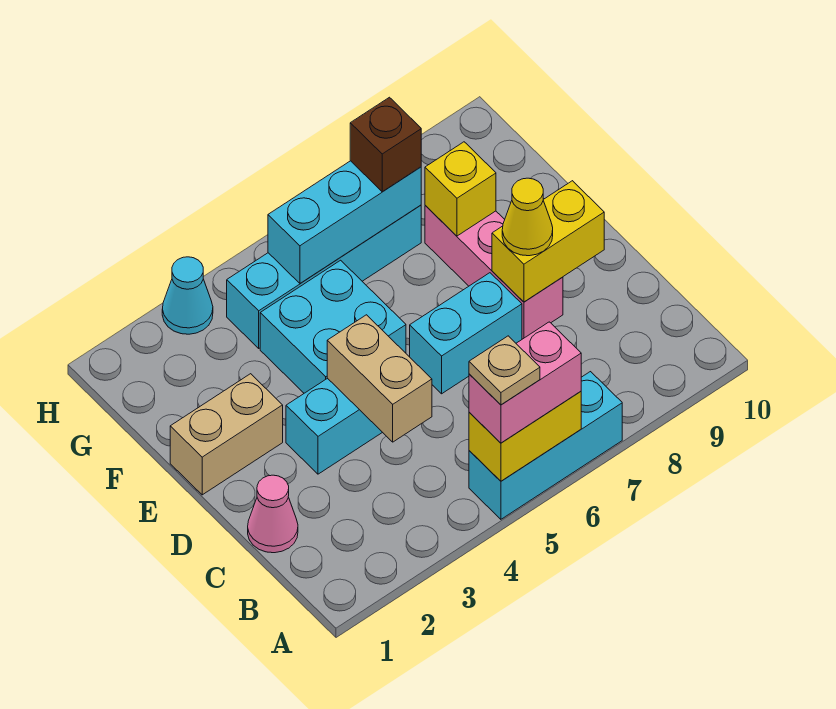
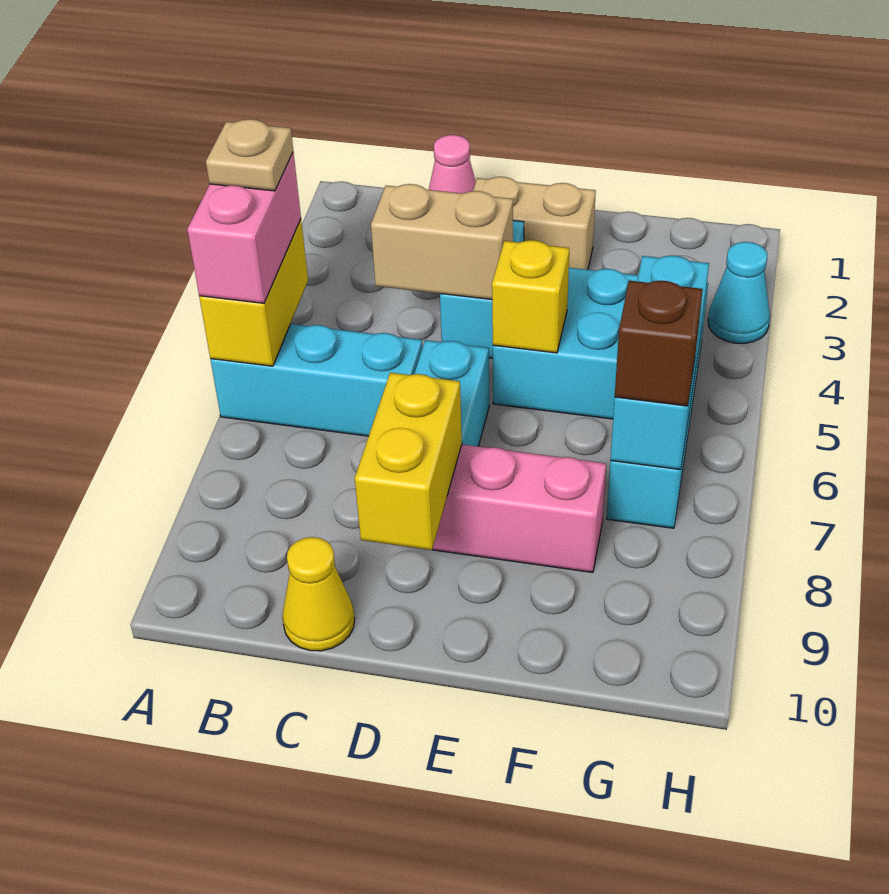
cyan brick A5:A7 level 1 -> cyan brick A6:C6 level 1
yellow cone D8 level 3 -> yellow cone C10 level 1
tan brick E1:E2 level 1 -> tan brick D2:E2 level 1
yellow brick F8 level 2 -> yellow brick E5 level 2

